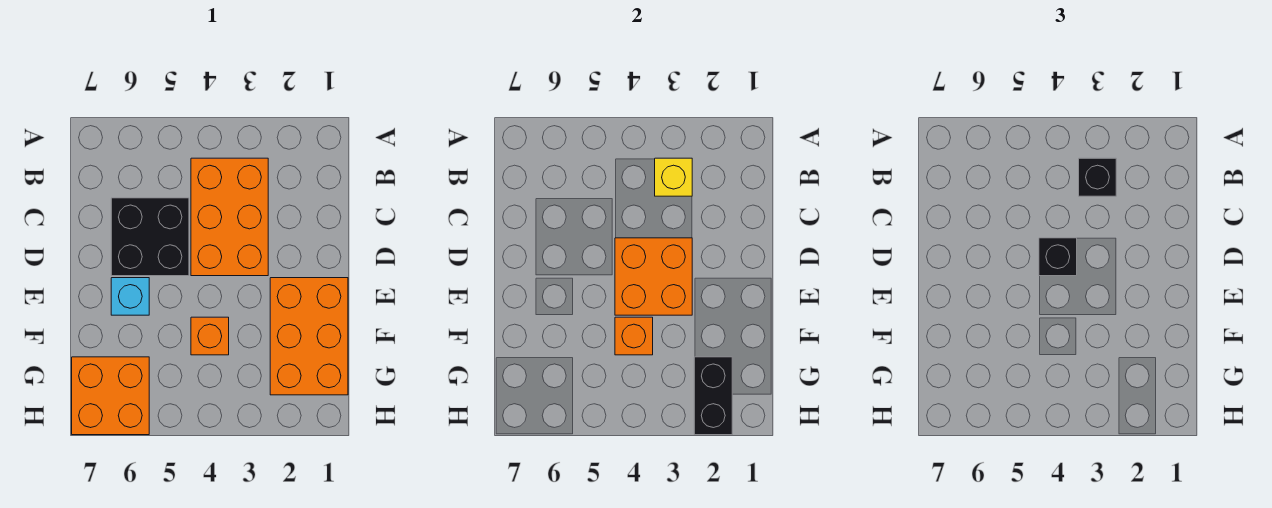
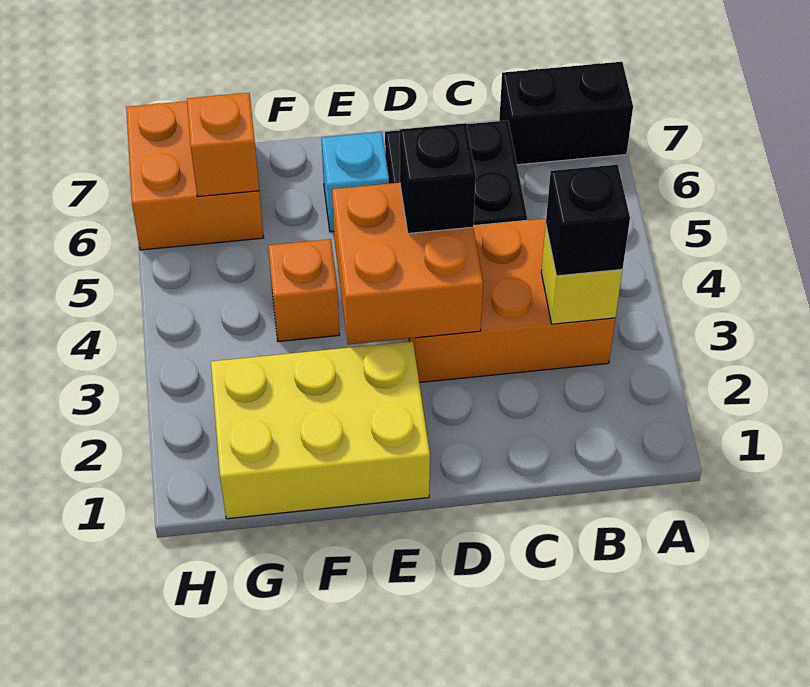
orange brick E1:G2 level 1 -> yellow brick E1:G2 level 1
orange brick F4 level 2 -> orange brick G6 level 2
black brick G2:H2 level 2 -> black brick A7:B7 level 1

